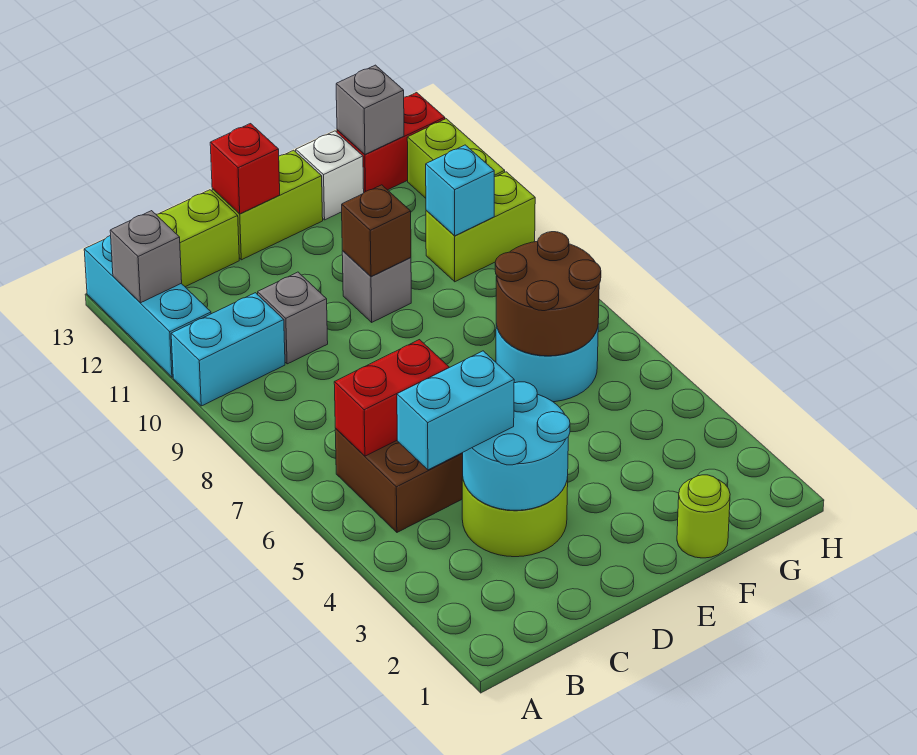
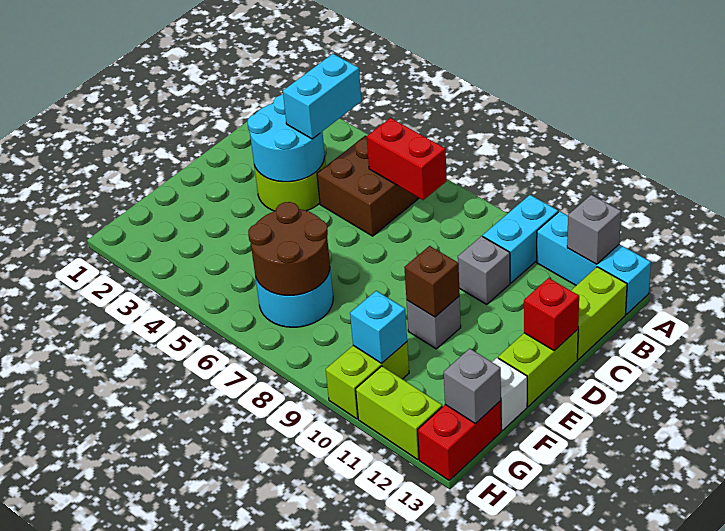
red brick B6:C6 level 2 -> red brick B6:B7 level 2
lime round brick F1 level 1 -> none

